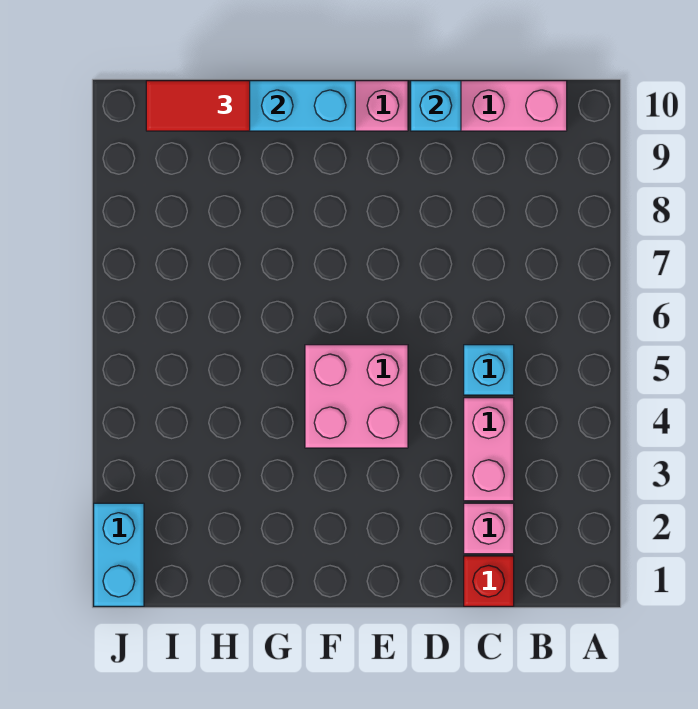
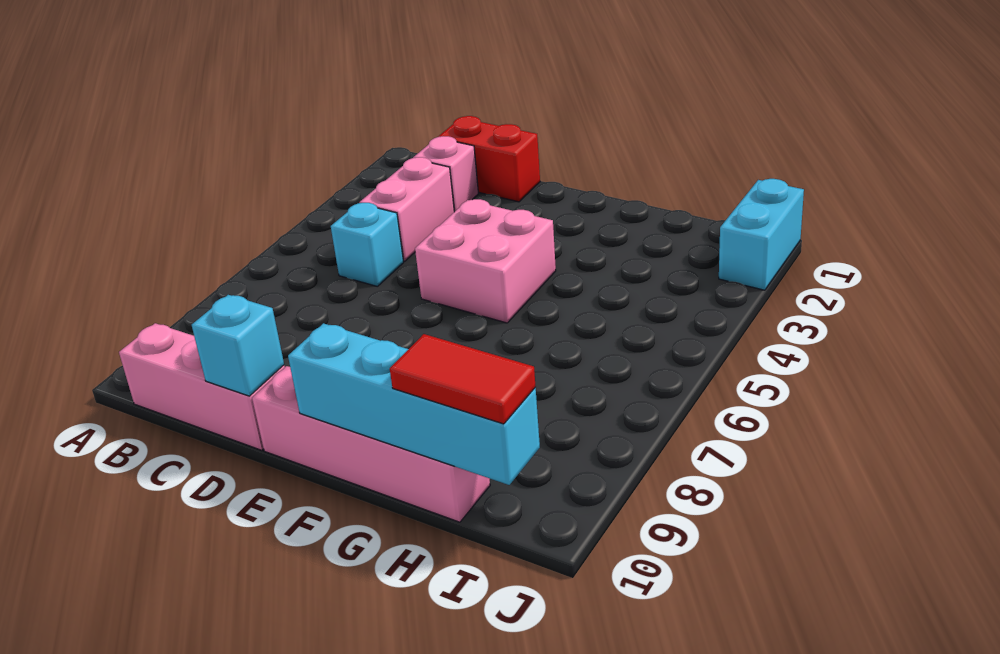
red brick C1 level 1 -> red brick C1:D1 level 1

